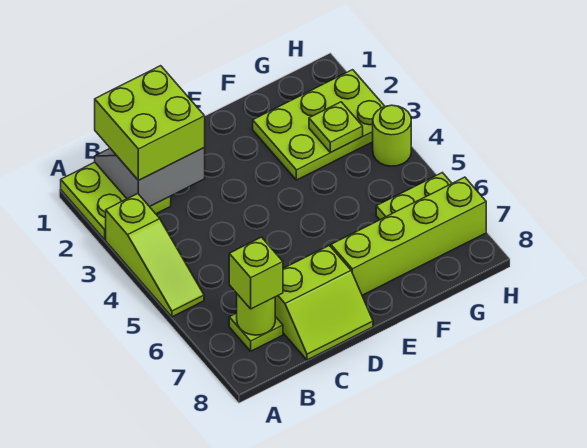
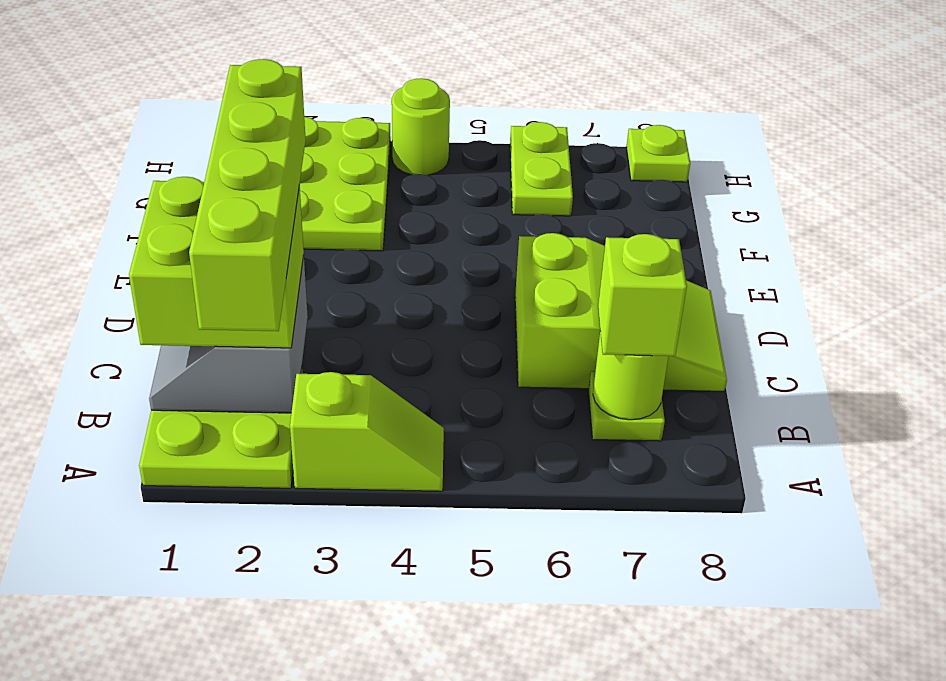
lime slope A3:A5 level 1 top 3 -> lime slope A3:A4 level 1 top 3
lime slope C7:D8 level 1 top 7 -> lime slope C6:D8 level 1 top 6
lime brick E7:H7 level 1 -> lime brick A2:D2 level 4
lime plate G3 level 2 -> lime plate H8 level 1

